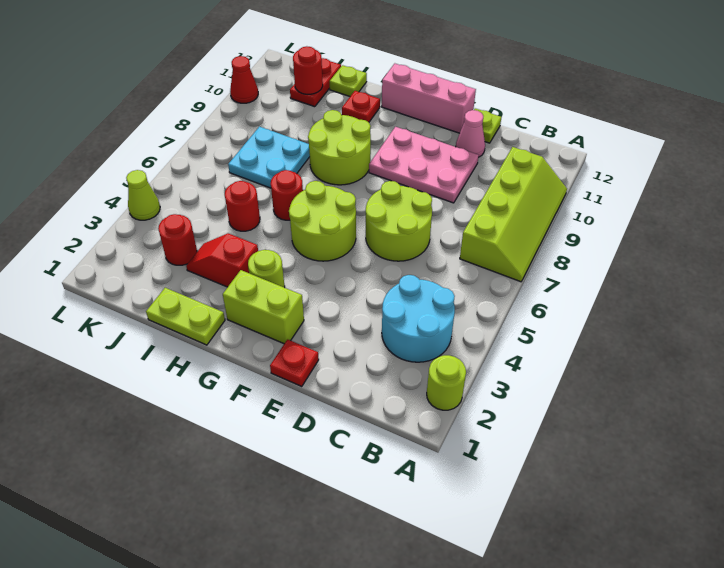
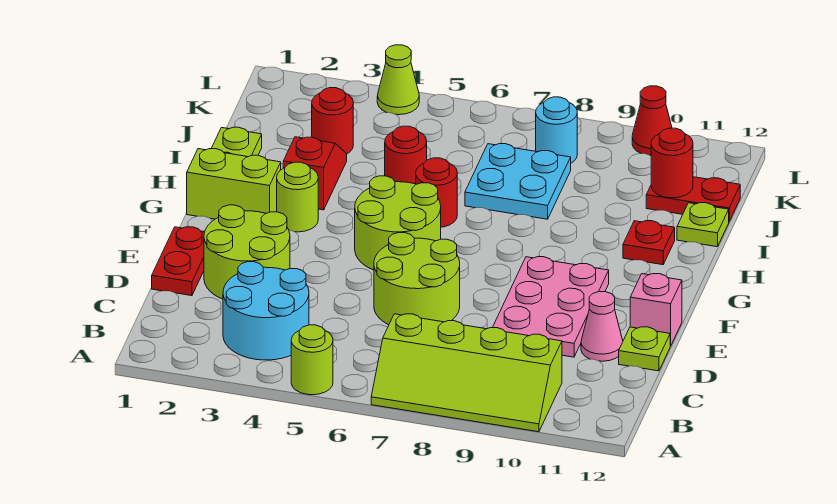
lime round brick A2 level 1 -> lime round brick A5 level 1
red plate E1 level 1 -> red plate D1:E1 level 1
pink brick E12:G12 level 1 -> pink brick E12 level 1
lime brick F2:G2 level 1 -> lime brick G1:G2 level 1
lime round brick G8:H9 level 1 -> lime round brick D2:E3 level 1
none -> cyan round brick K8 level 1

